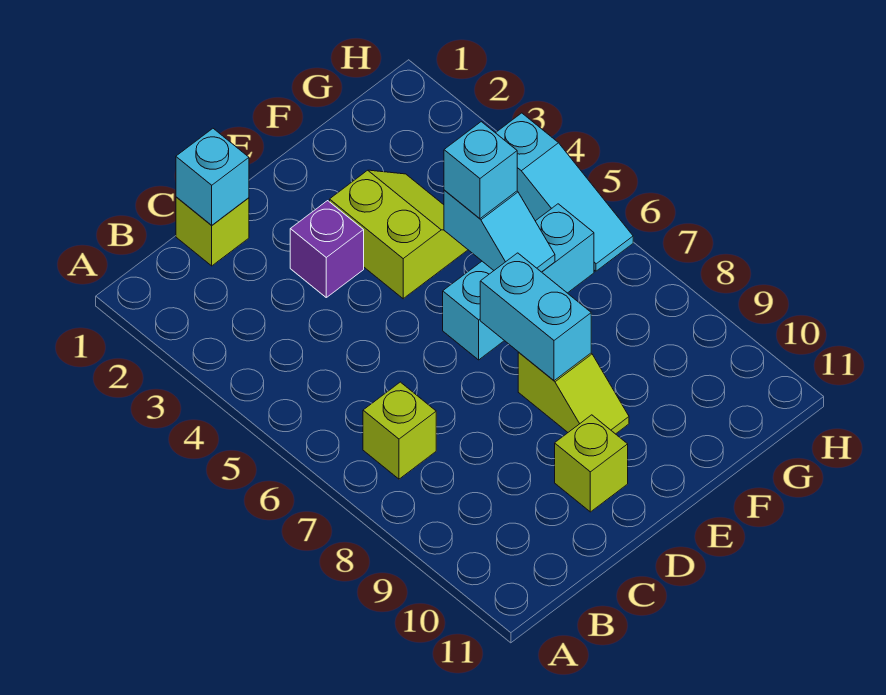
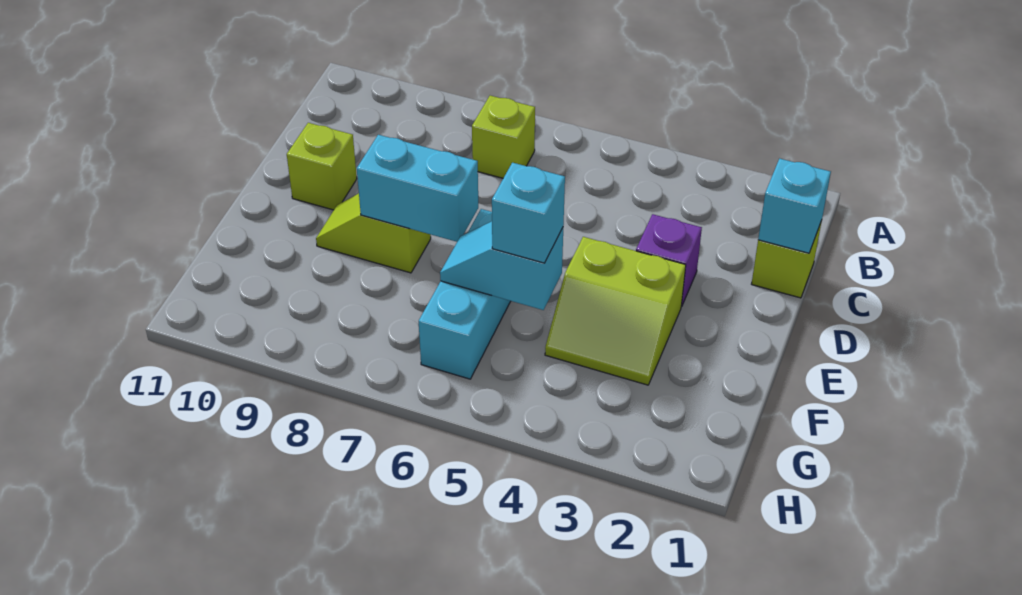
cyan slope H4:H6 level 1 top 4 -> none

